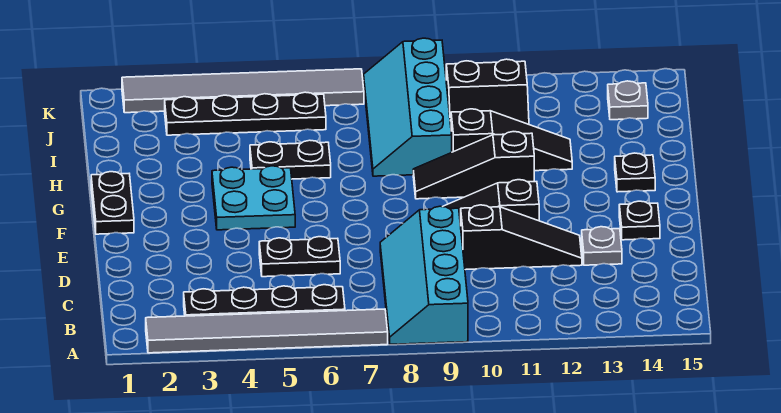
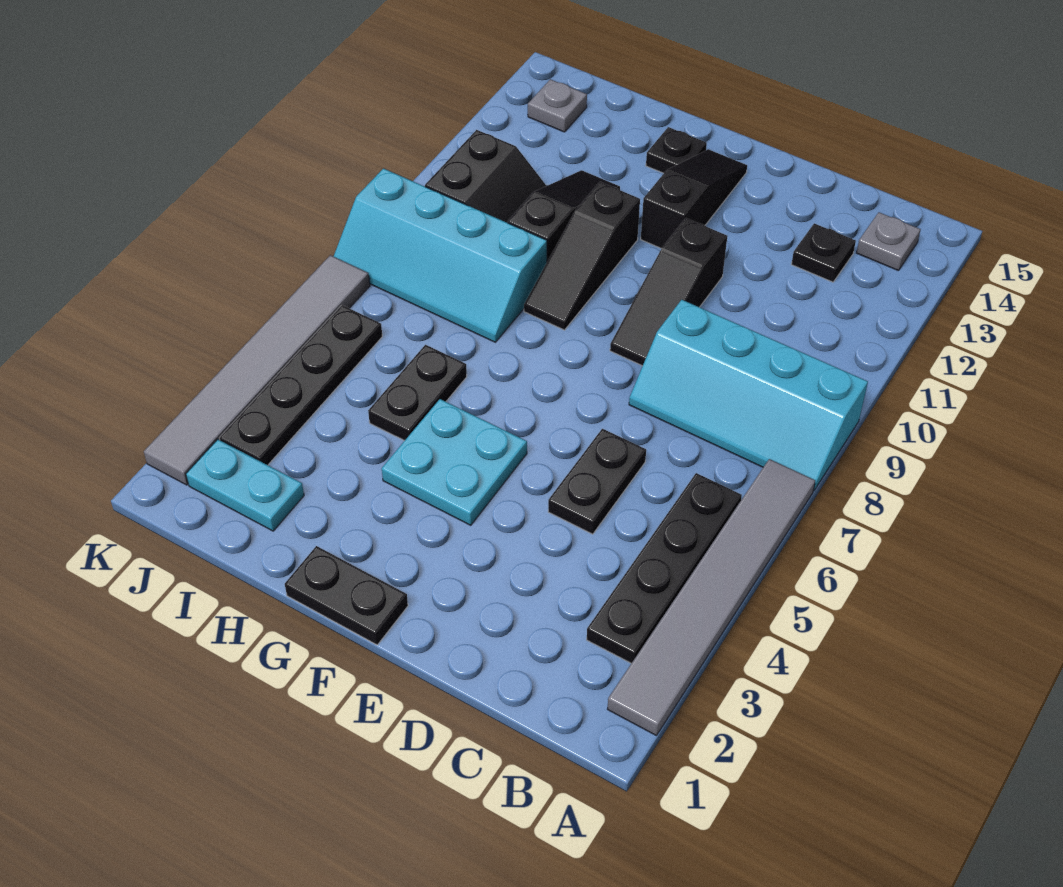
black slope D10:D12 level 1 top 10 -> black slope F12:F14 level 1 top 12
grey plate D13 level 1 -> grey plate B14 level 1
black plate E14 level 1 -> black plate C13 level 1
none -> cyan plate I2:J2 level 1

